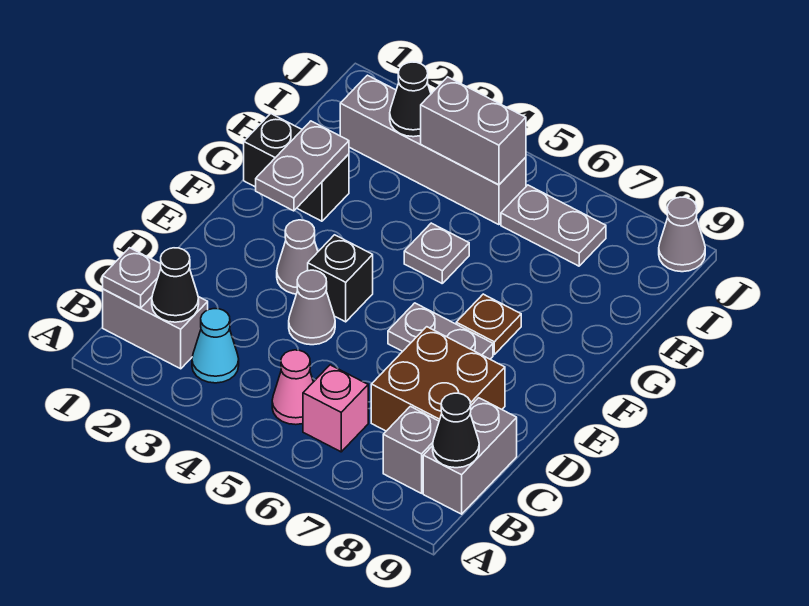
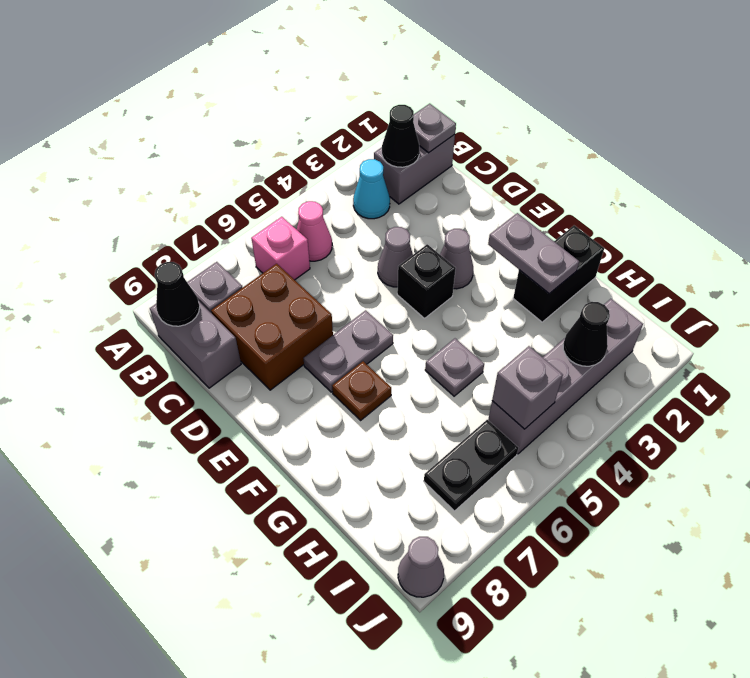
grey brick I4:I5 level 2 -> grey brick I5 level 2
grey plate I6:I7 level 1 -> black plate I6:I7 level 1

